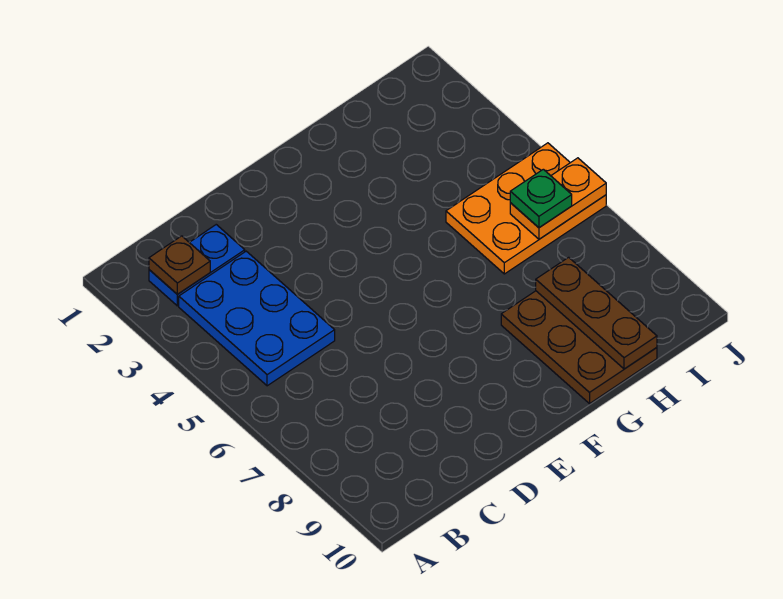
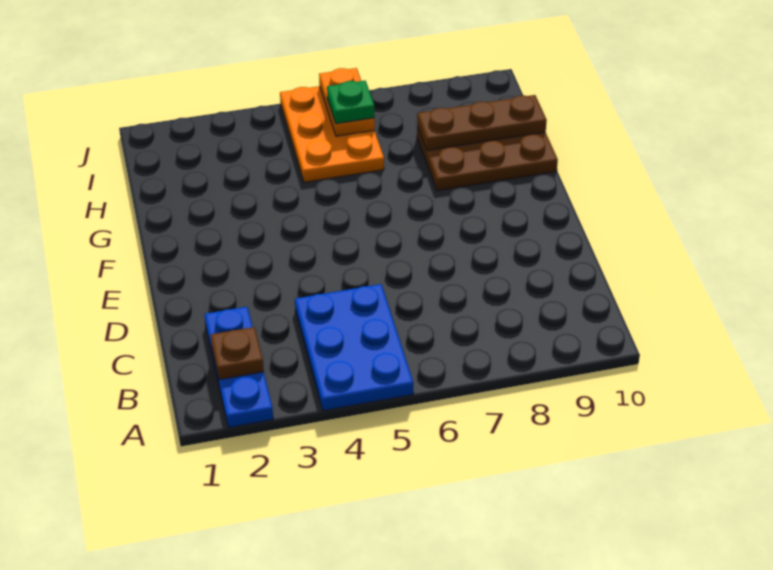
blue plate B2:C2 level 1 -> blue plate A2:C2 level 1
blue plate B3:C5 level 1 -> blue plate A4:C5 level 1

